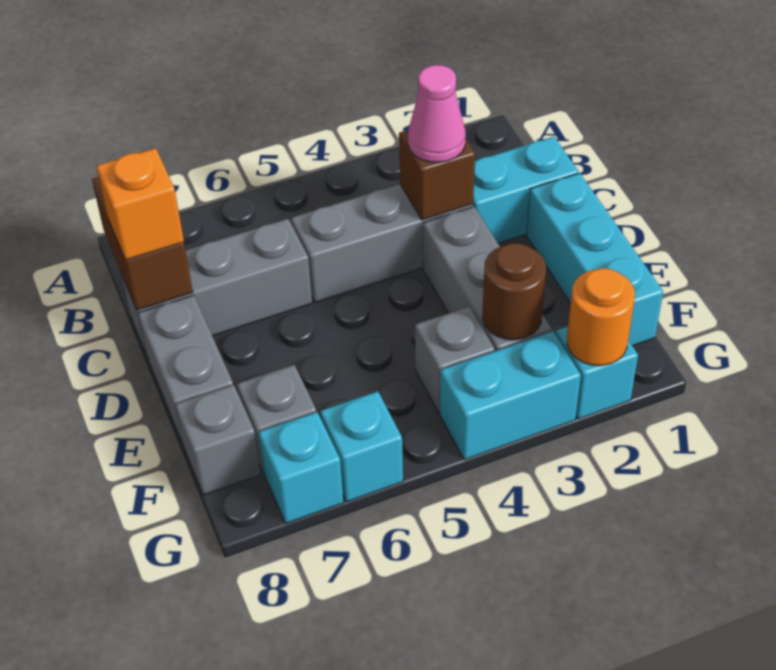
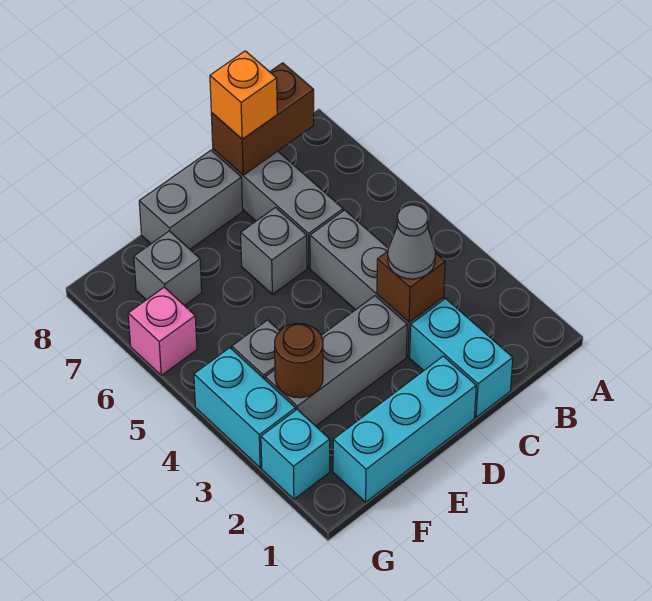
pink cone C3 level 3 -> grey cone C3 level 3
grey brick F8 level 1 -> grey brick D6 level 1
orange round brick G2 level 2 -> none
cyan brick G6 level 1 -> pink brick G6 level 1
cyan brick G7 level 1 -> none

